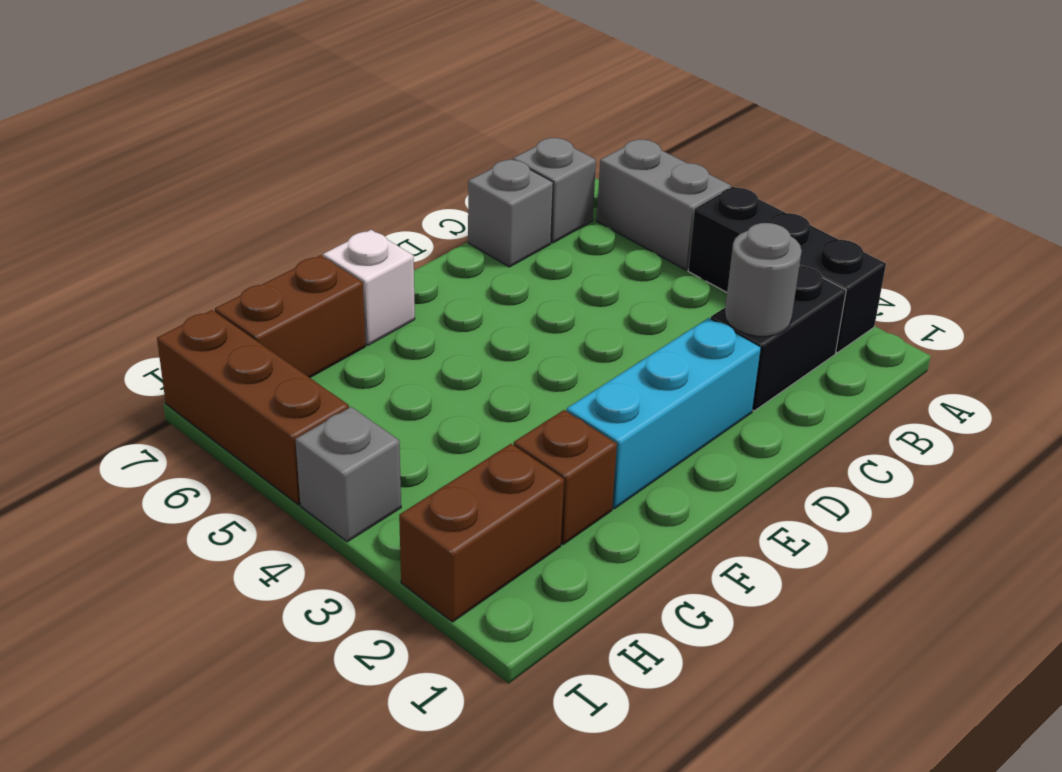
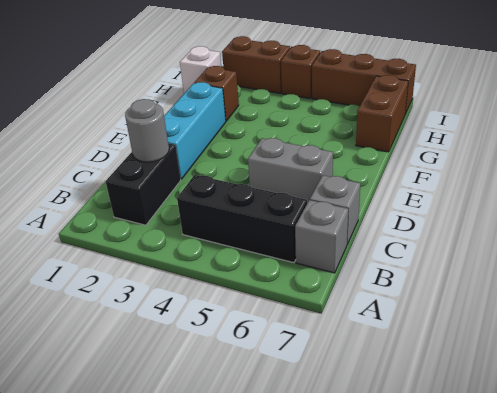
black brick A2:A4 level 1 -> black brick B4:B6 level 1
grey brick A5:A6 level 1 -> grey brick D5:D6 level 1
white brick F7 level 1 -> white brick H1 level 1
brown brick H2:I2 level 1 -> brown brick I2:I3 level 1
grey brick I4 level 1 -> brown brick I4 level 1

